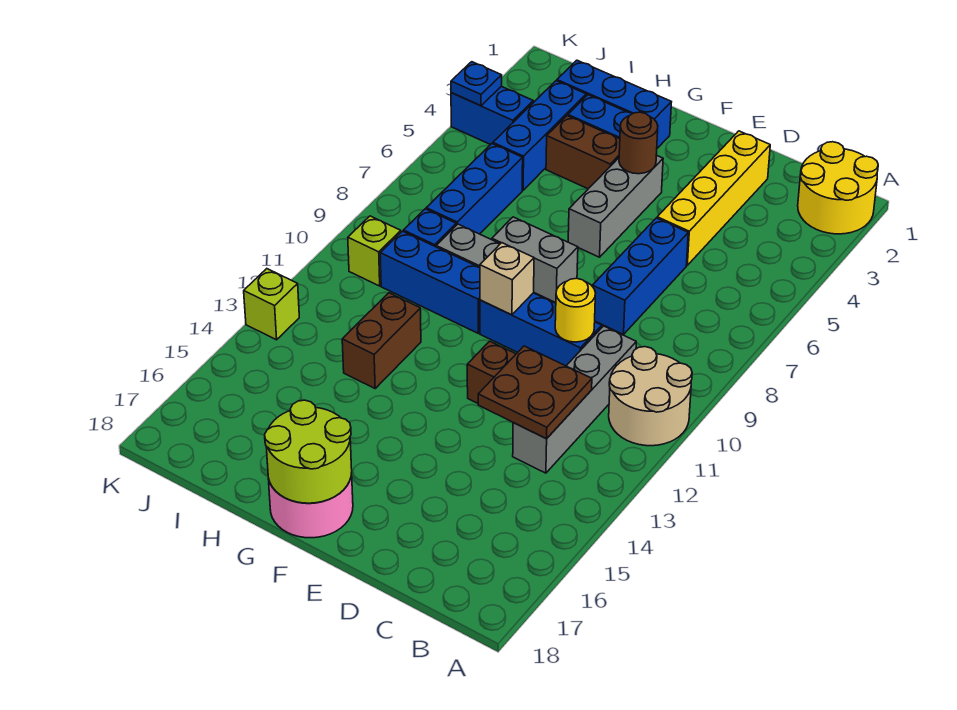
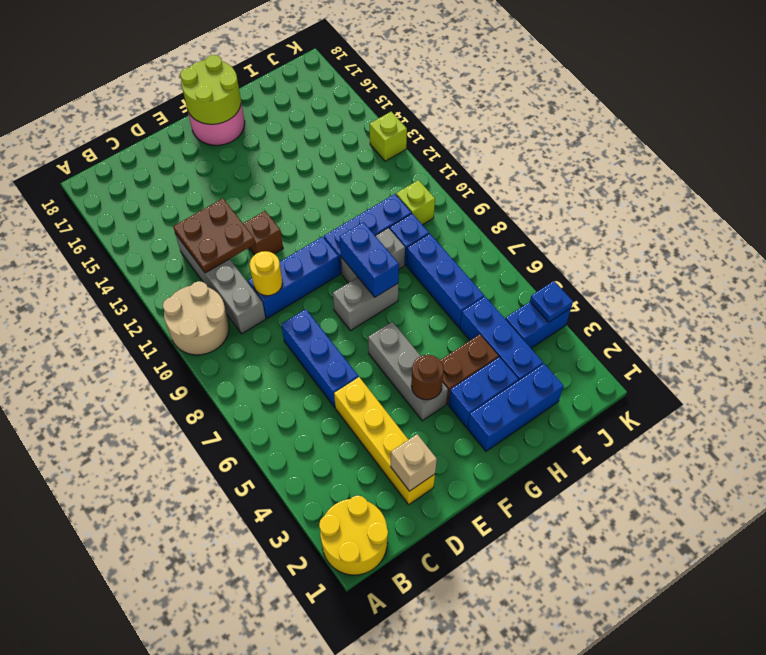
tan brick F10 level 2 -> tan brick D2 level 2
none -> blue brick G8:G9 level 2
brown brick H12:H13 level 1 -> none

